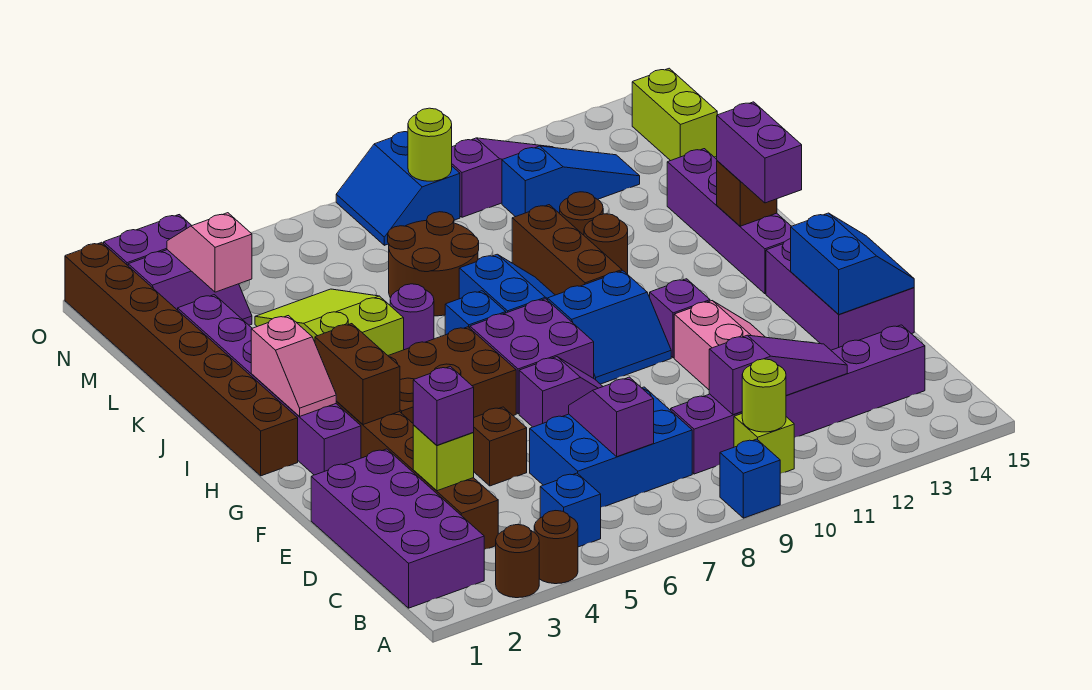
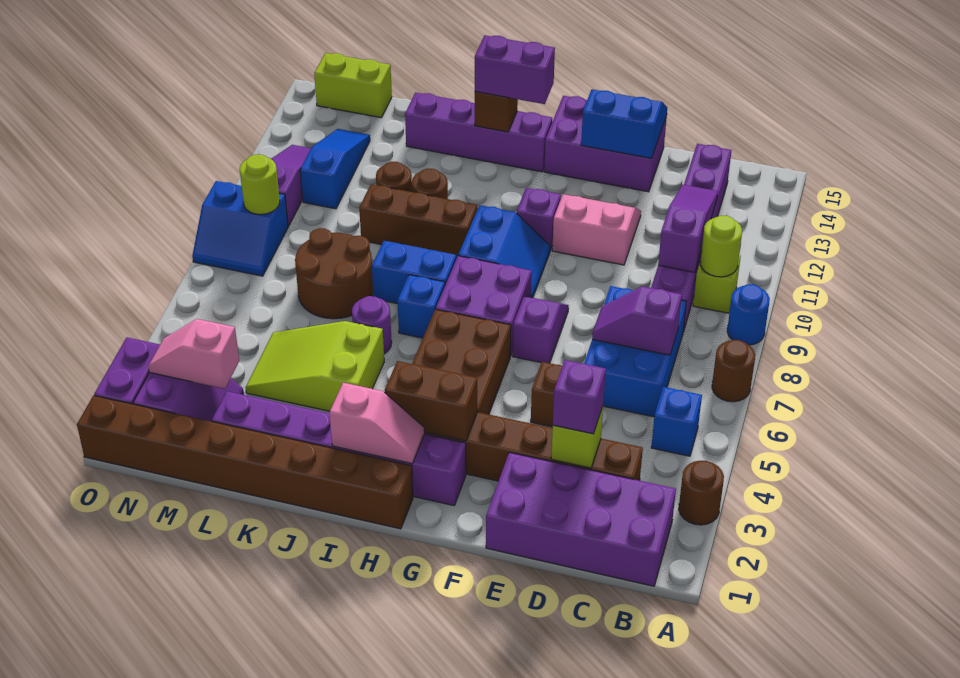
brown round brick A4 level 1 -> brown round brick A7 level 1
blue brick A9 level 1 -> blue round brick A9 level 1

